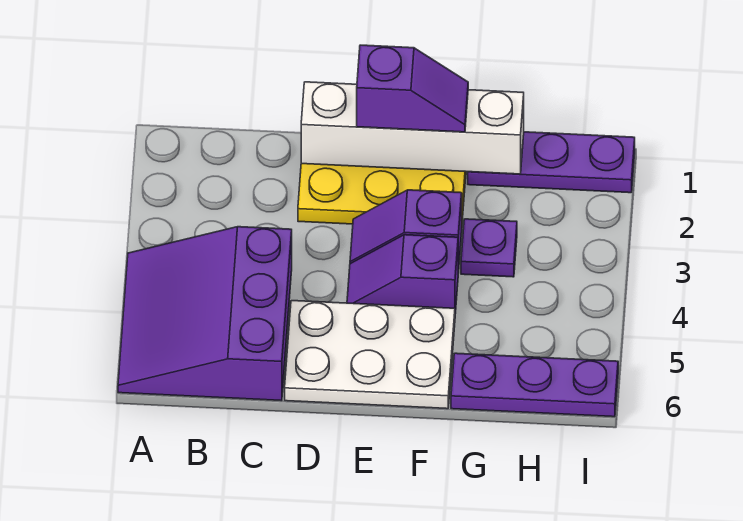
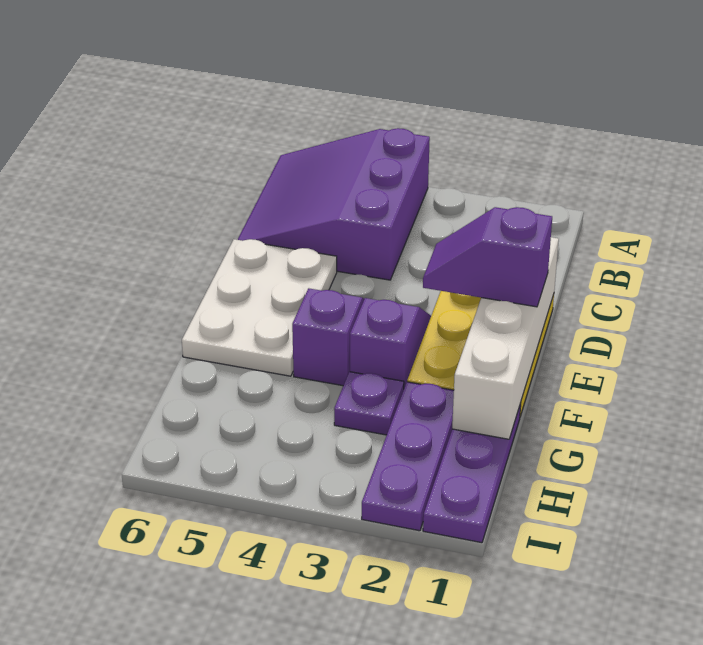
purple slope A4:C6 level 1 top C -> purple slope A4:C6 level 1 top 4
purple slope E1:F1 level 3 top E -> purple slope E1:E2 level 3 top 1
purple plate G6:I6 level 1 -> purple plate G2:I2 level 1

